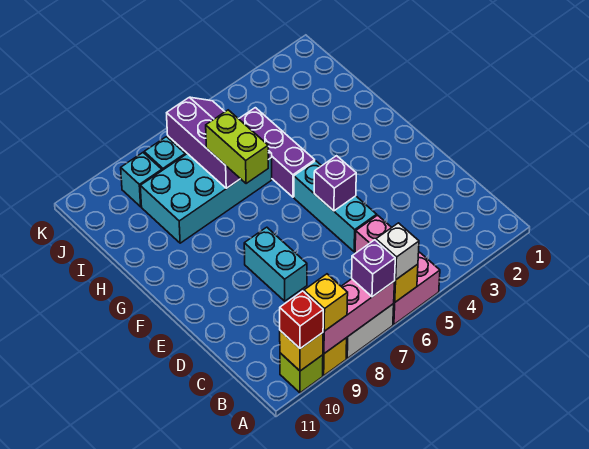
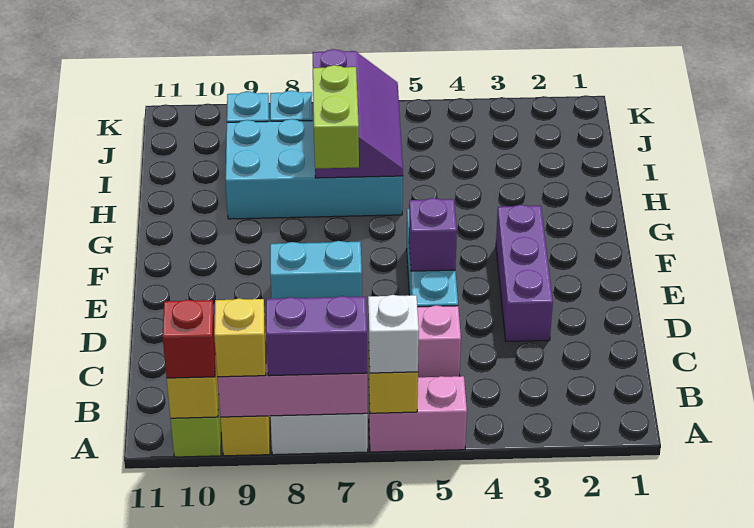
purple brick A7 level 3 -> purple brick A7:A8 level 3
cyan brick D8:E8 level 1 -> cyan brick E7:E8 level 1
purple brick G5:I5 level 1 -> purple brick D3:F3 level 1

